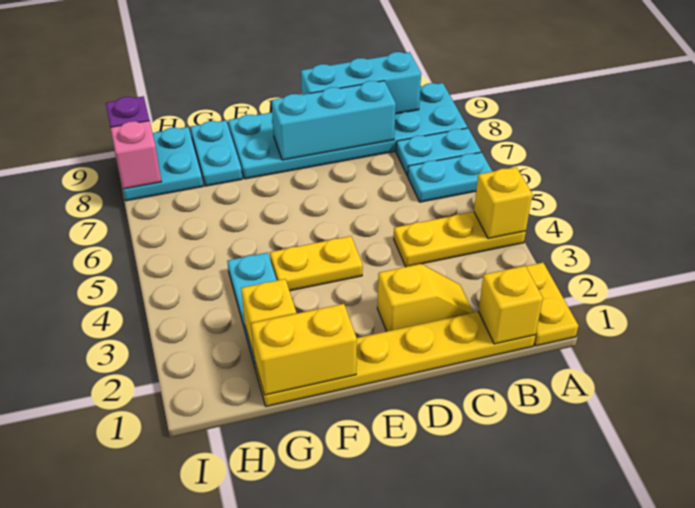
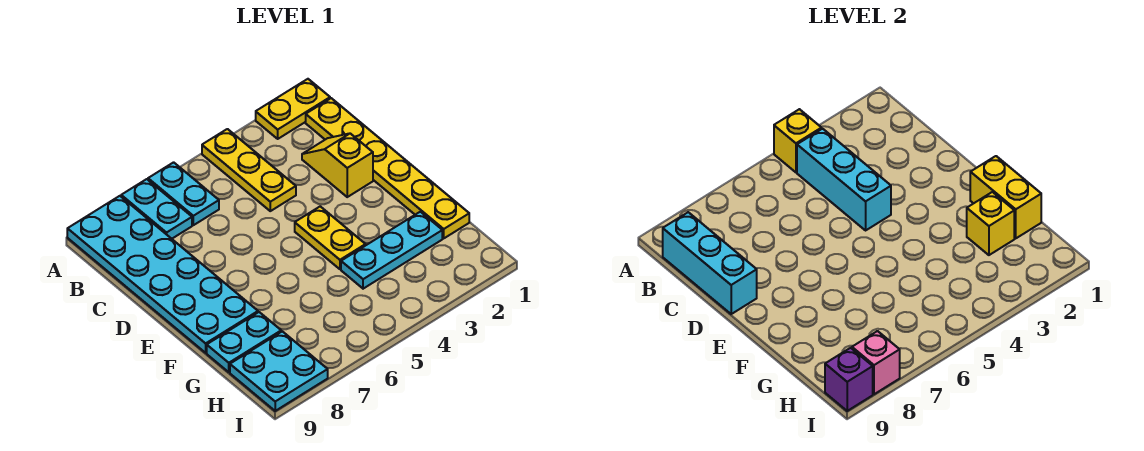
yellow brick B1 level 2 -> none
cyan brick C8:E8 level 2 -> cyan brick B4:D4 level 2

